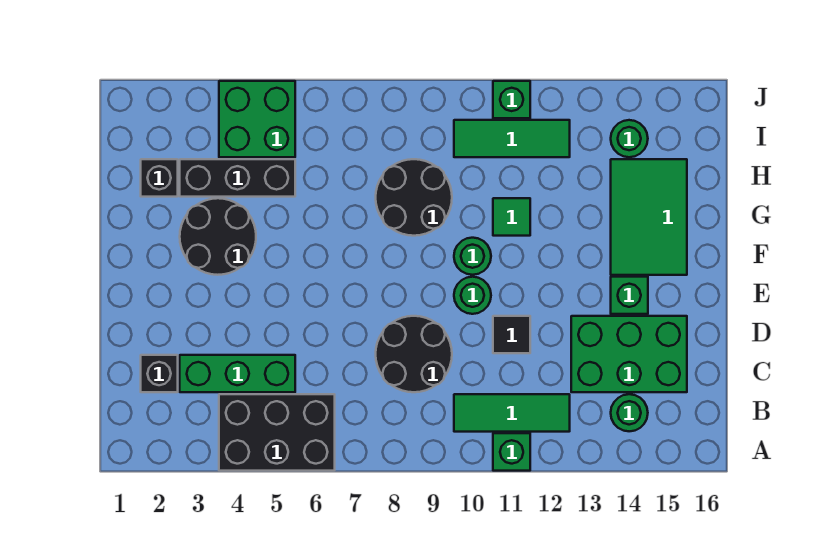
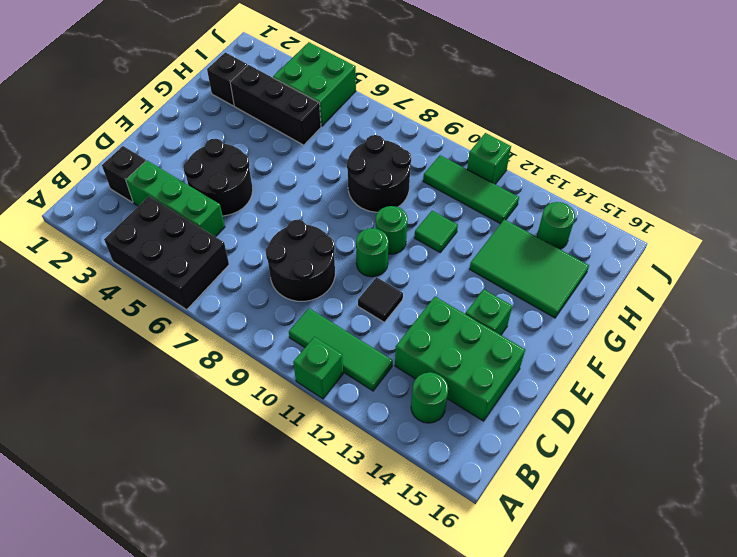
black round brick F3:G4 level 1 -> black round brick D4:E5 level 1
green tile F14:H15 level 1 -> green tile G13:H15 level 1

